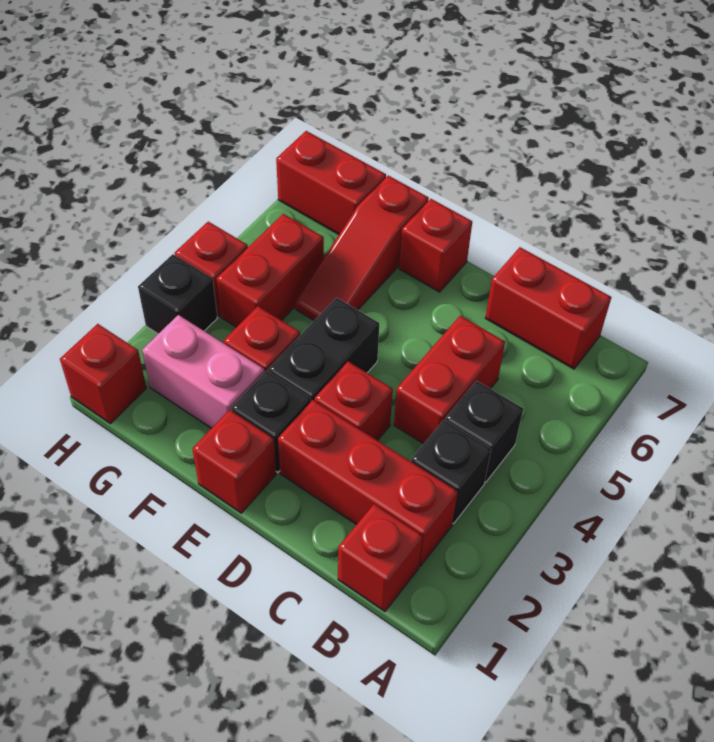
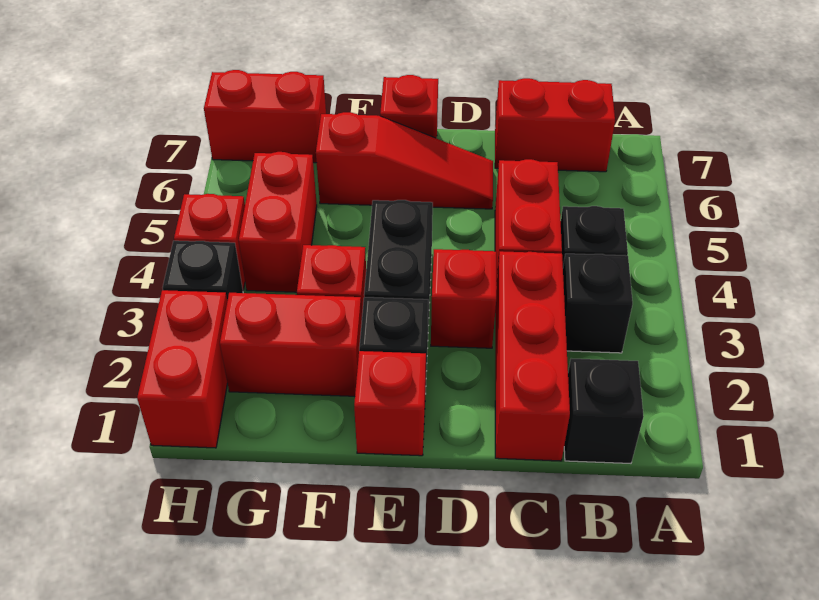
red brick B1 level 1 -> black brick B1 level 1
red brick B2:D2 level 1 -> red brick C1:C3 level 1
pink brick F2:G2 level 1 -> red brick F2:G2 level 1
red slope F5:F7 level 1 top 7 -> red slope D6:F6 level 1 top F
red brick H1 level 1 -> red brick H1:H2 level 1

